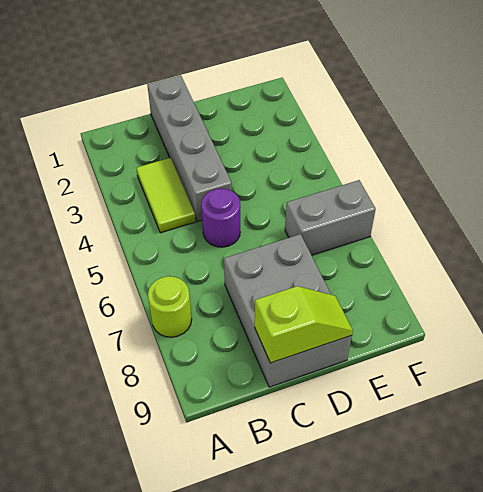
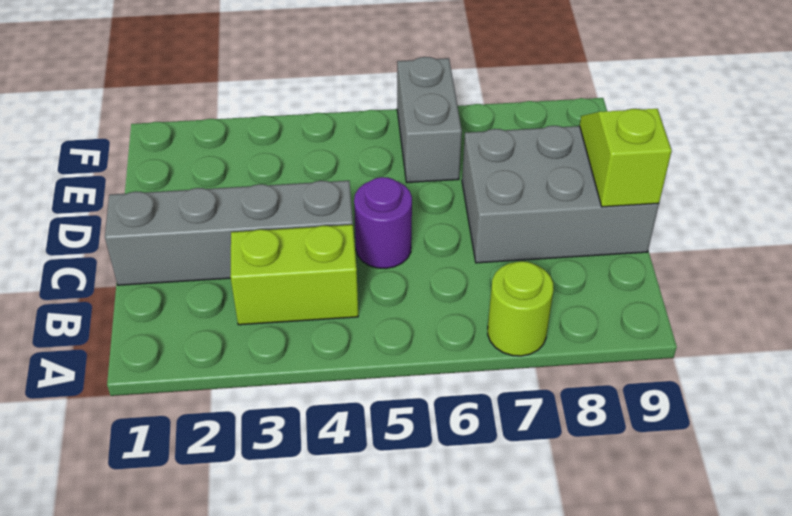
lime tile B3:B4 level 1 -> lime brick B3:B4 level 1

